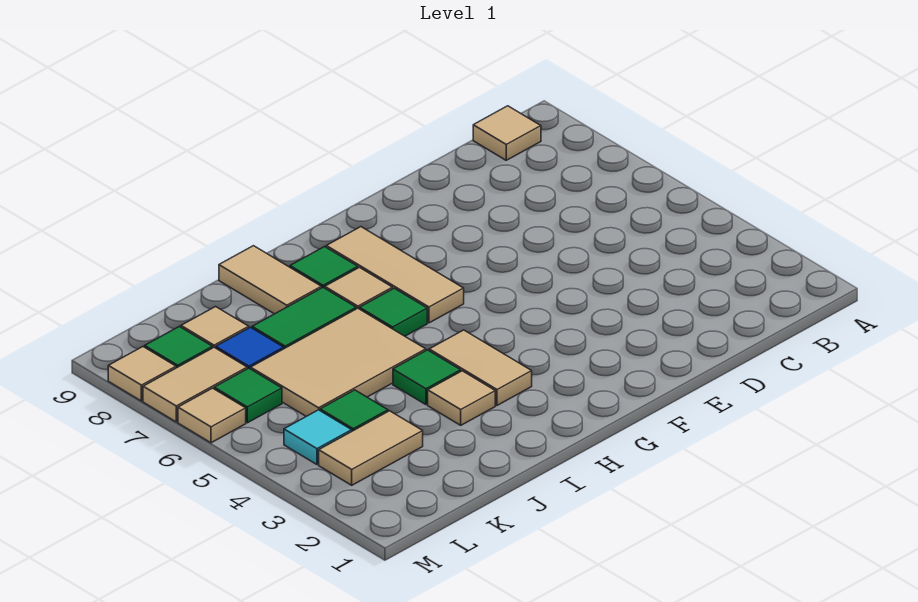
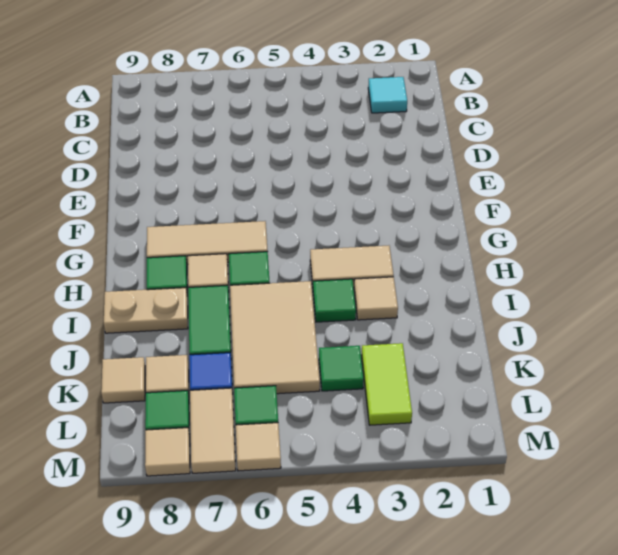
tan tile B9 level 1 -> tan tile K9 level 1
tan tile I8:I9 level 1 -> tan plate I8:I9 level 1
tan tile K3:L3 level 1 -> lime tile K3:L3 level 1
cyan tile L4 level 1 -> cyan tile B2 level 1

